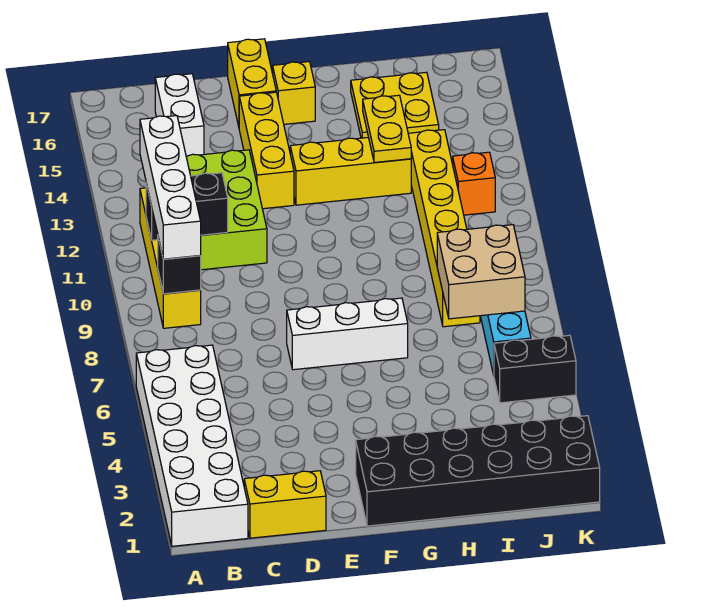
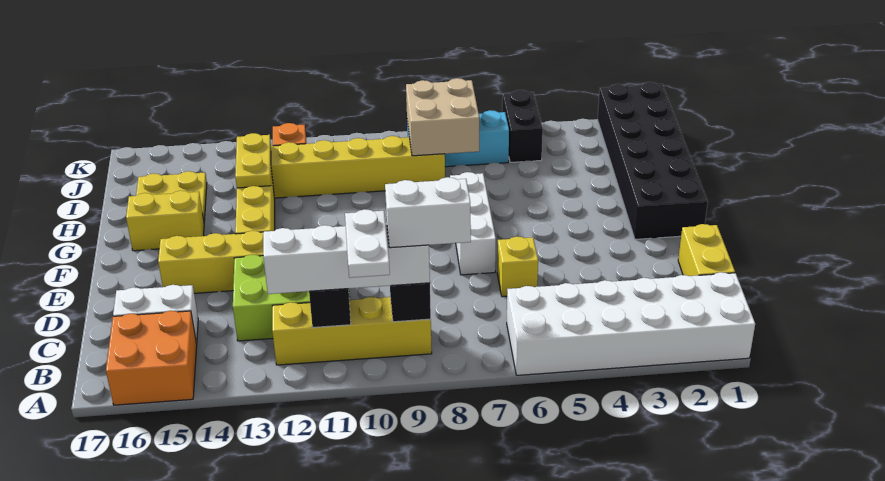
none -> white plate A10:B10 level 4
none -> orange brick A15:B16 level 1
none -> white brick B8:B9 level 4
yellow brick E16:E17 level 1 -> yellow brick G15:G16 level 1
yellow brick F16 level 1 -> yellow brick D6 level 1
yellow plate H13:H14 level 2 -> yellow plate H13:I13 level 2

